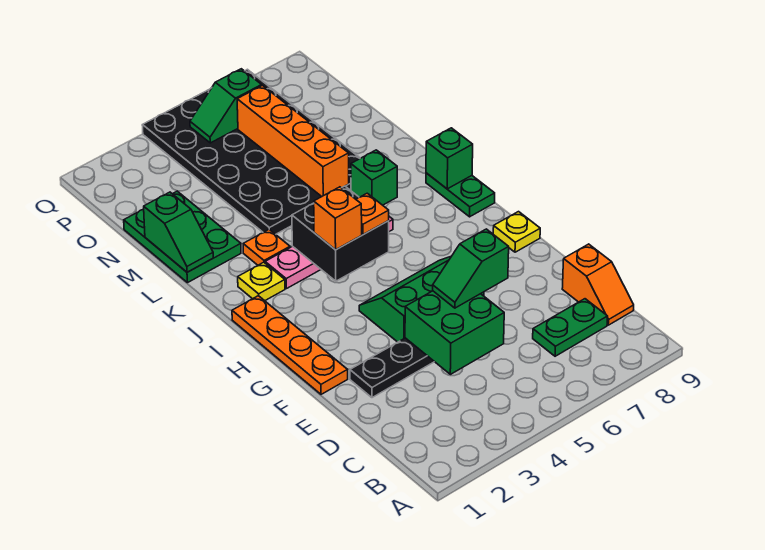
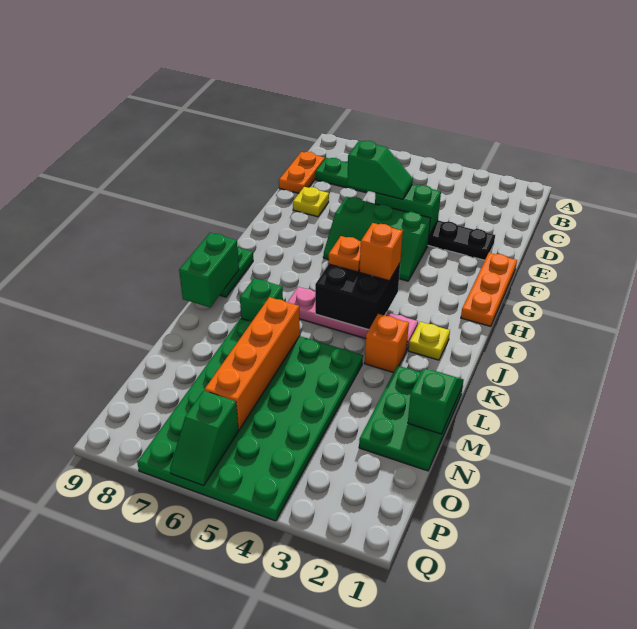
orange slope C9:D9 level 1 top D -> orange plate C9:D9 level 1
green brick D4:E5 level 2 -> green brick E4:E5 level 2
orange plate F1:I1 level 1 -> orange plate F1:H1 level 1
yellow plate G9 level 1 -> yellow plate E8 level 1
green brick J9 level 2 -> green brick J9:K9 level 2
orange plate K3 level 1 -> orange brick K3 level 1
black plate L4:Q7 level 1 -> green plate L4:Q7 level 1
green slope P5:P6 level 2 top 6 -> green slope P6:Q6 level 2 top P

